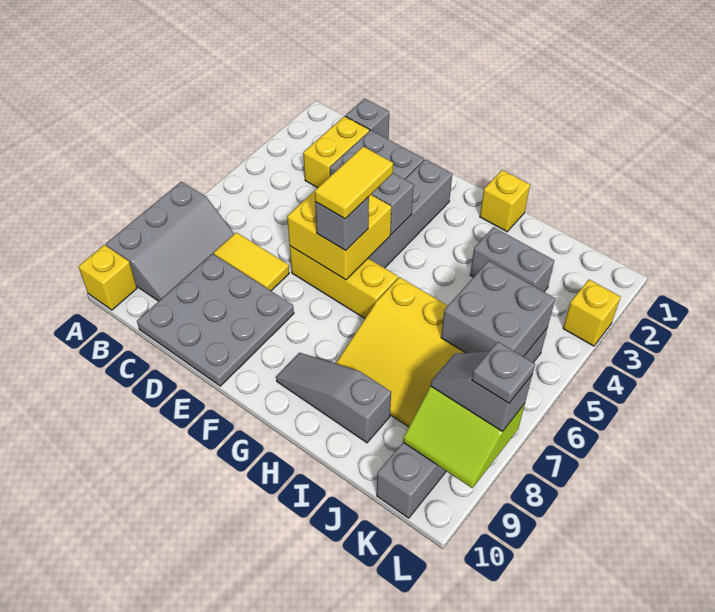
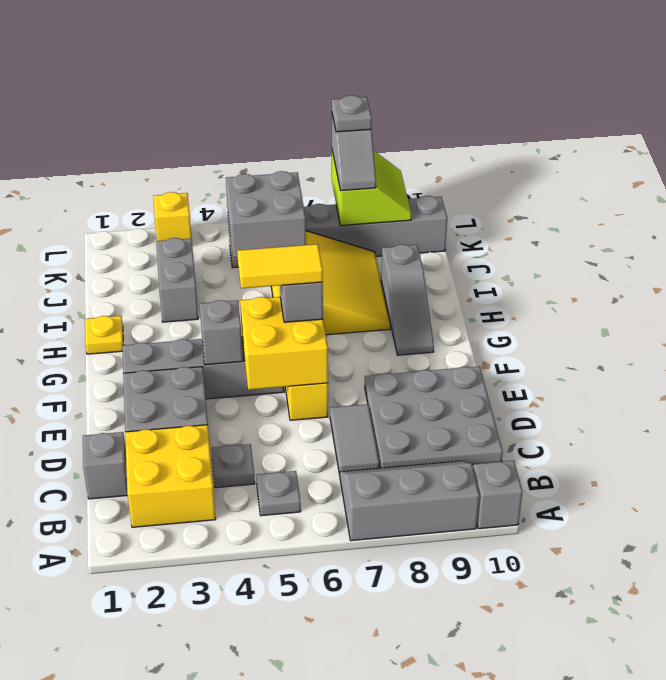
yellow brick A10 level 1 -> grey brick A10 level 1
none -> grey plate B5 level 1
yellow brick C2:C3 level 1 -> yellow brick B2:C3 level 1
none -> grey plate C4 level 1
yellow tile C7:D7 level 1 -> grey tile C7:D7 level 1
yellow brick H1 level 1 -> yellow plate H1 level 1

